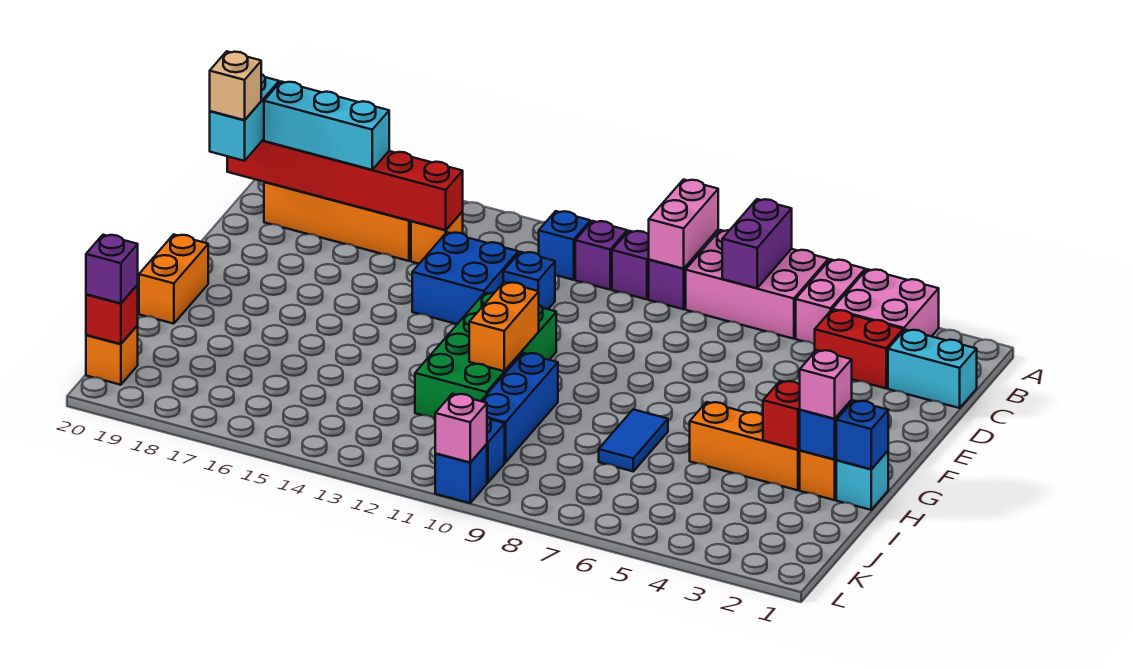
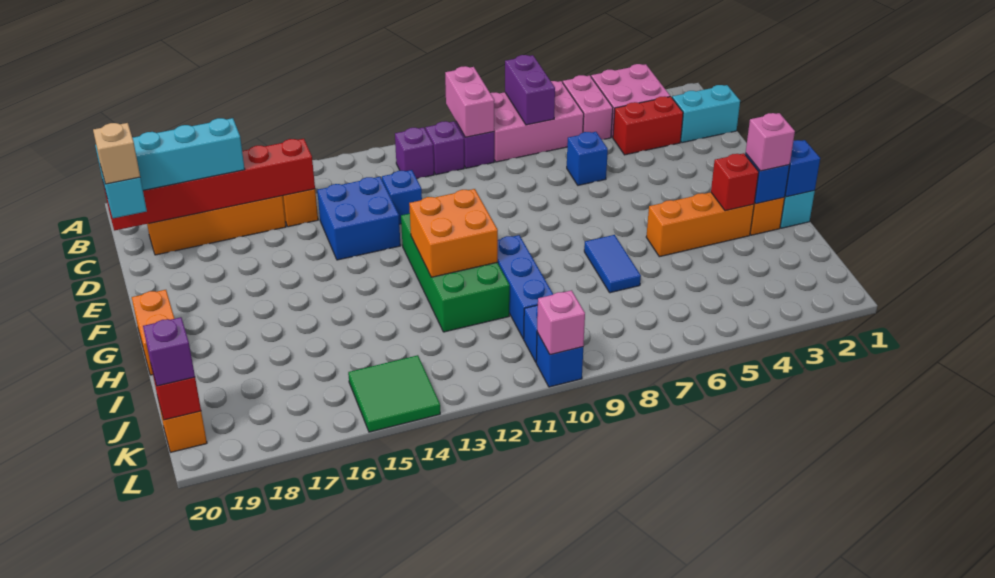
blue brick B12 level 1 -> blue brick D6 level 1
orange brick G11:H11 level 2 -> orange brick G11:H12 level 2
none -> green tile K14:L15 level 1

